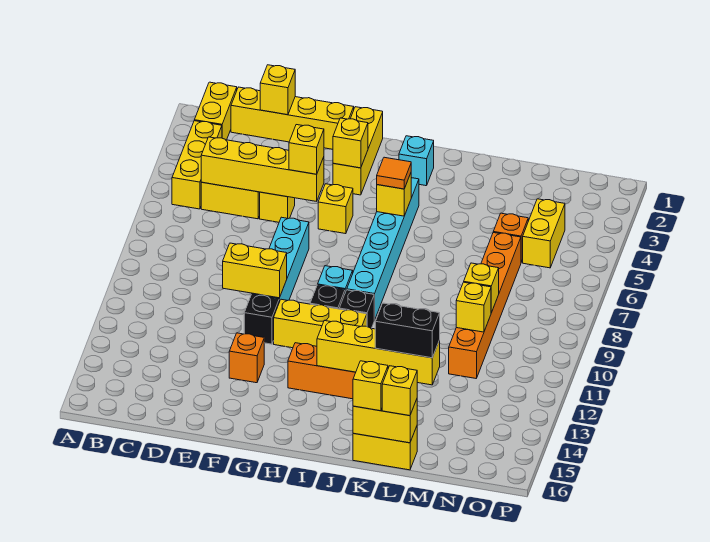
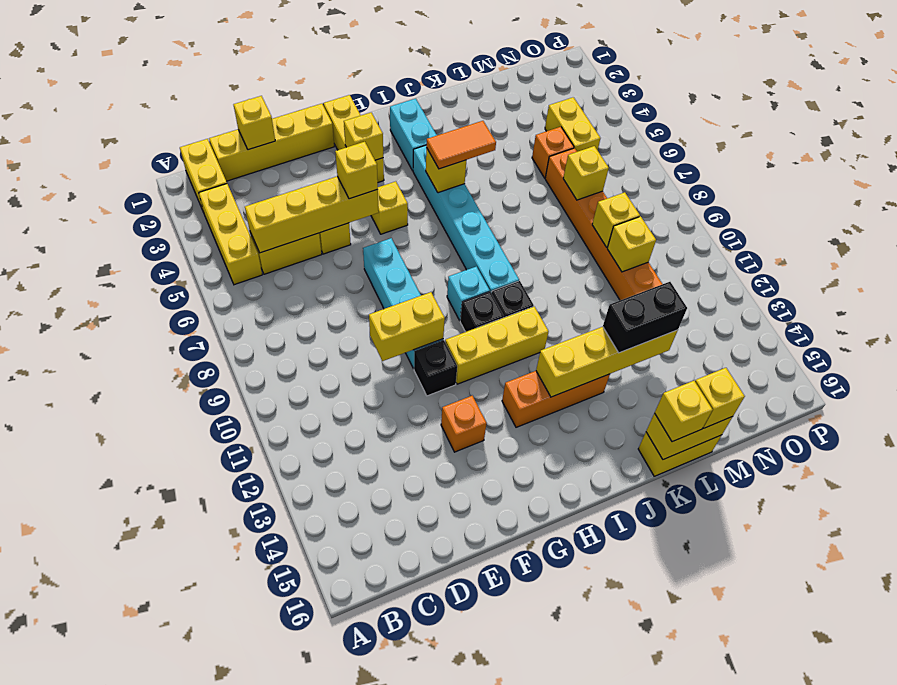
cyan brick I2 level 1 -> cyan brick I2:I3 level 1
orange tile I5 level 3 -> orange tile I5:J5 level 3
none -> yellow brick M7 level 2

